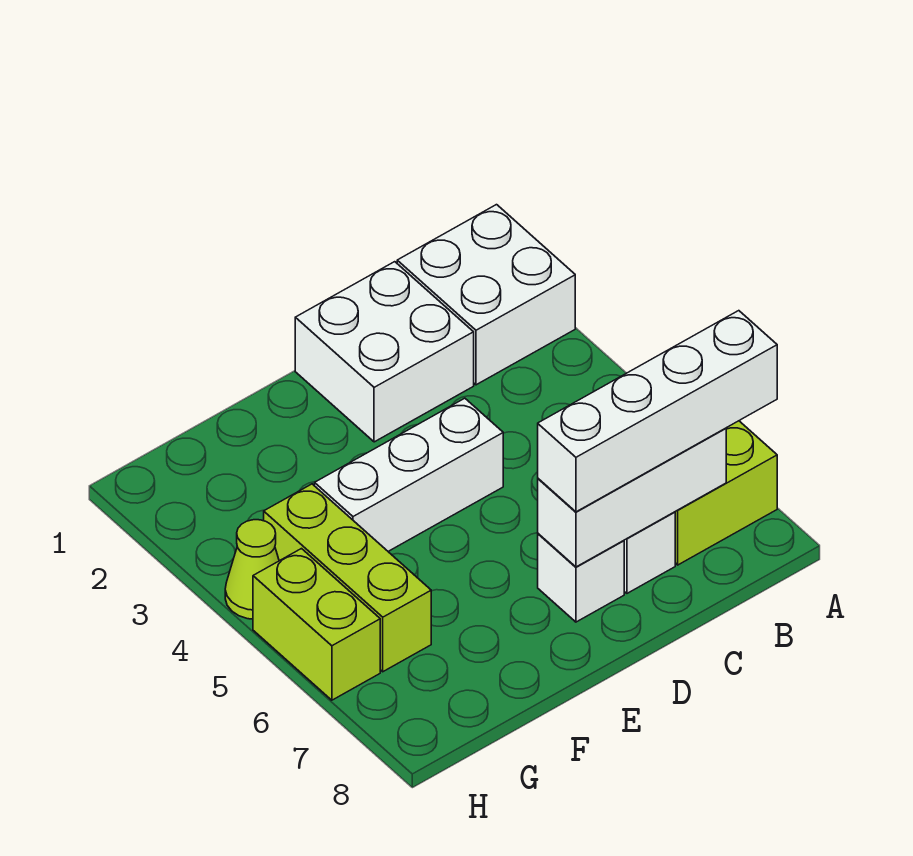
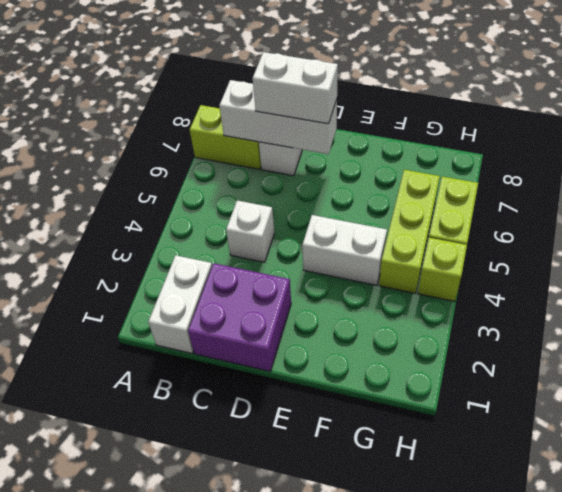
white brick A1:B2 level 1 -> white brick B1:B2 level 1
white brick A7:D7 level 3 -> white brick C7:D7 level 3
white brick C1:D2 level 1 -> purple brick C1:D2 level 1
white brick D4:F4 level 1 -> white brick E4:F4 level 1
white brick D7 level 1 -> white brick C4 level 1
lime cone H4 level 1 -> lime brick H4 level 1

